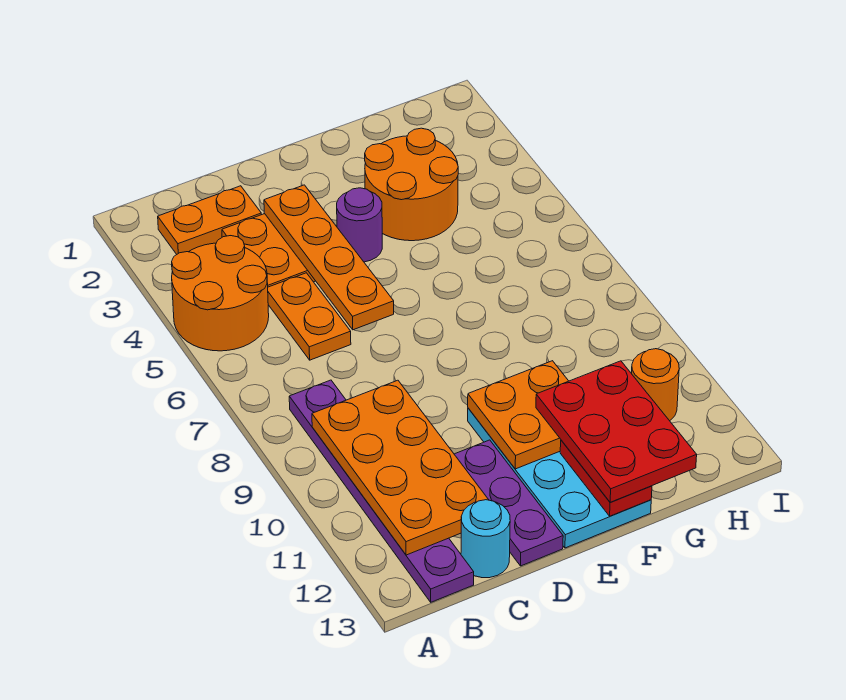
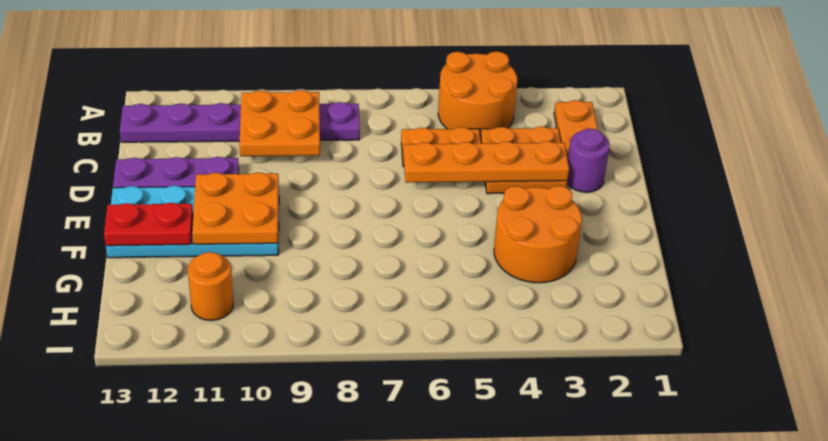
orange plate B9:C12 level 2 -> orange plate B9:C10 level 2
cyan round brick C13 level 1 -> none
purple round brick E4 level 1 -> purple round brick D2 level 1
red plate F11:G13 level 3 -> none

